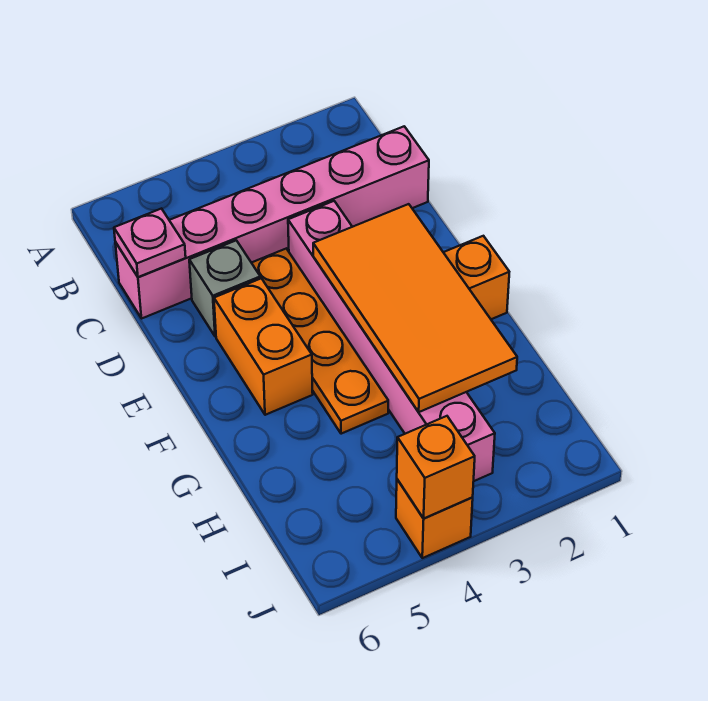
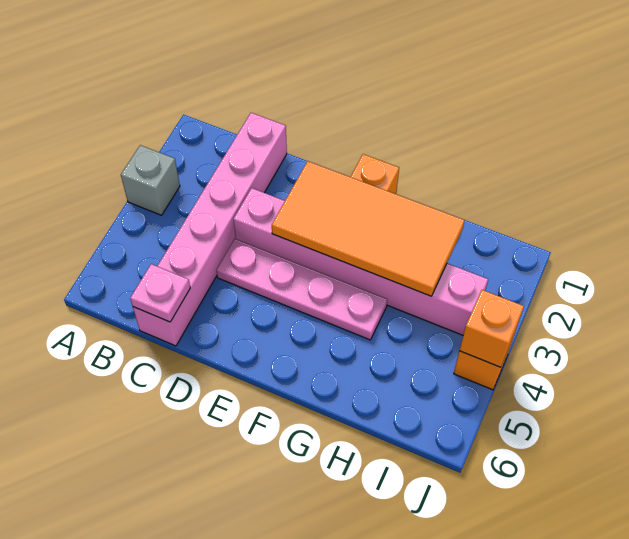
orange plate D4:G4 level 1 -> pink plate D4:G4 level 1
grey brick D5 level 1 -> grey brick A3 level 1
orange brick E5:F5 level 1 -> none

